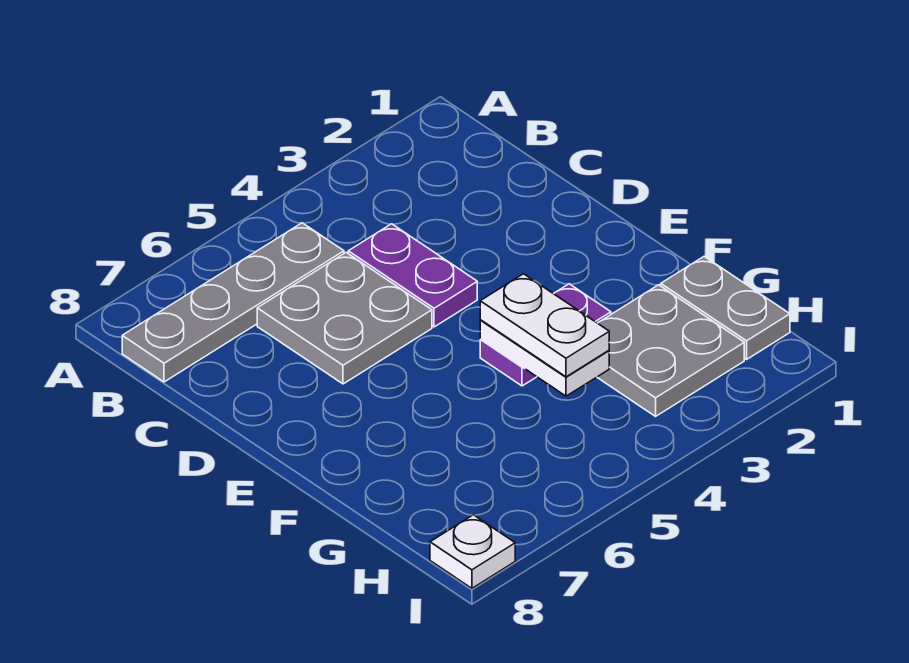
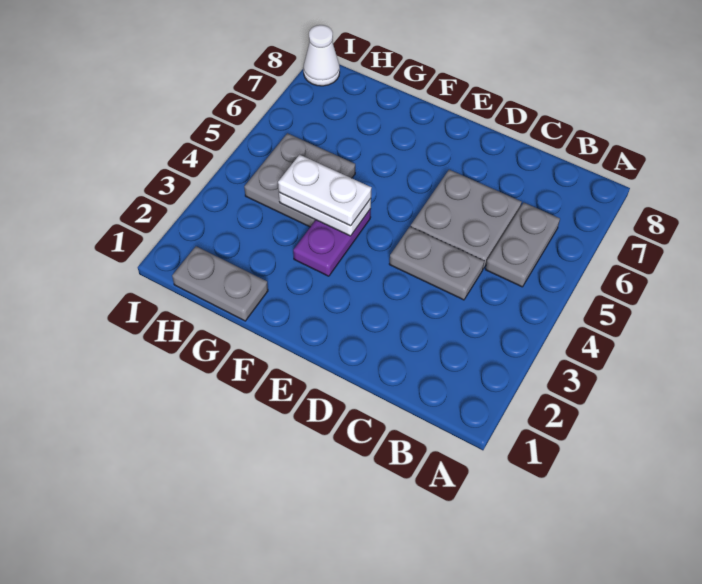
grey plate B5:B8 level 1 -> grey plate B5:B6 level 1
purple plate C4:D4 level 1 -> grey plate C4:D4 level 1
grey plate G2:H3 level 1 -> grey plate G4:H5 level 1
white plate I8 level 1 -> white cone I8 level 1

